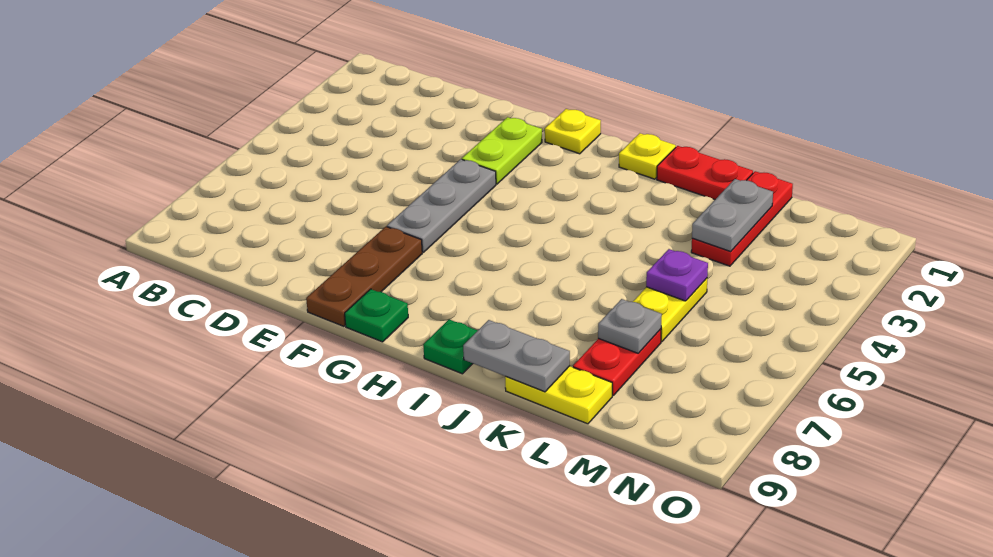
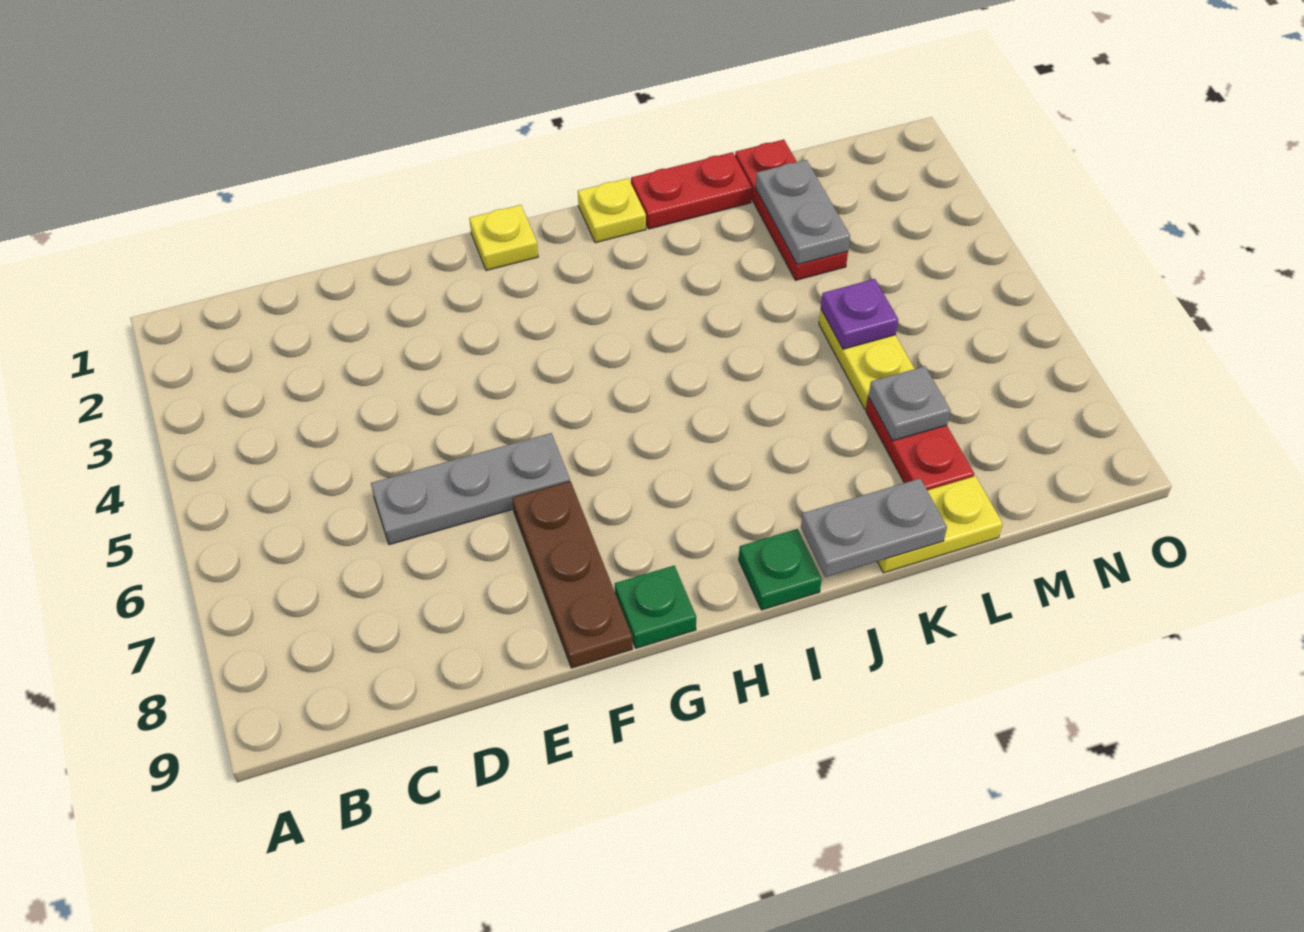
lime plate F2:F3 level 1 -> none
grey plate F4:F6 level 1 -> grey plate D6:F6 level 1

